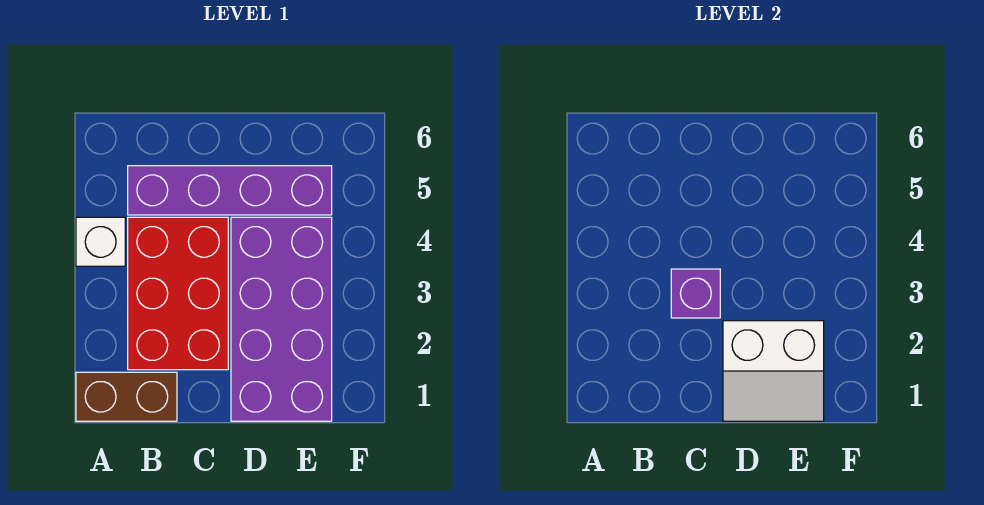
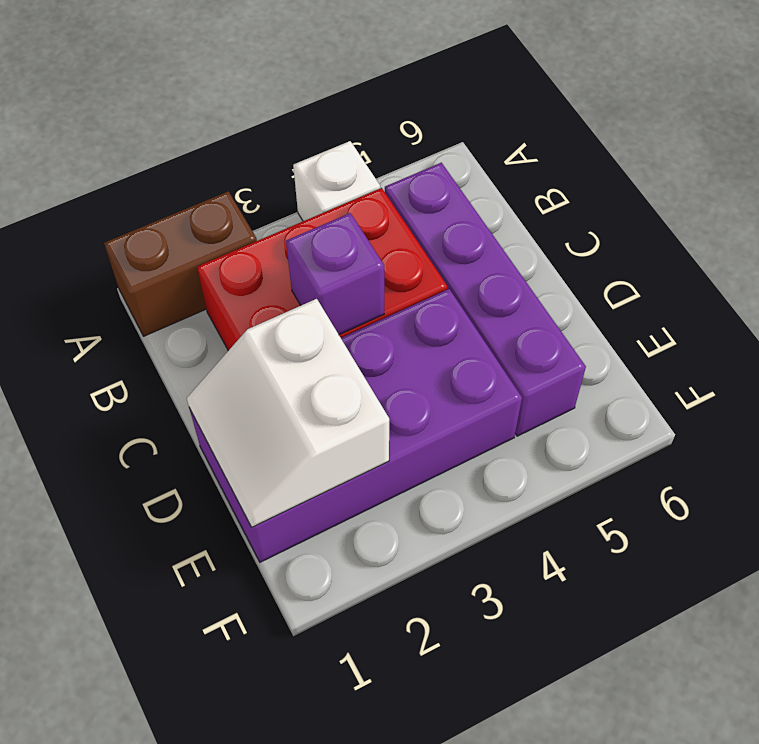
brown brick A1:B1 level 1 -> brown brick A1:A2 level 1

